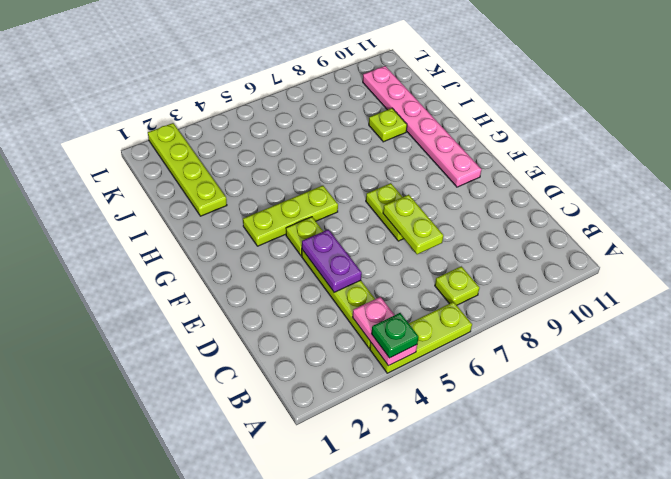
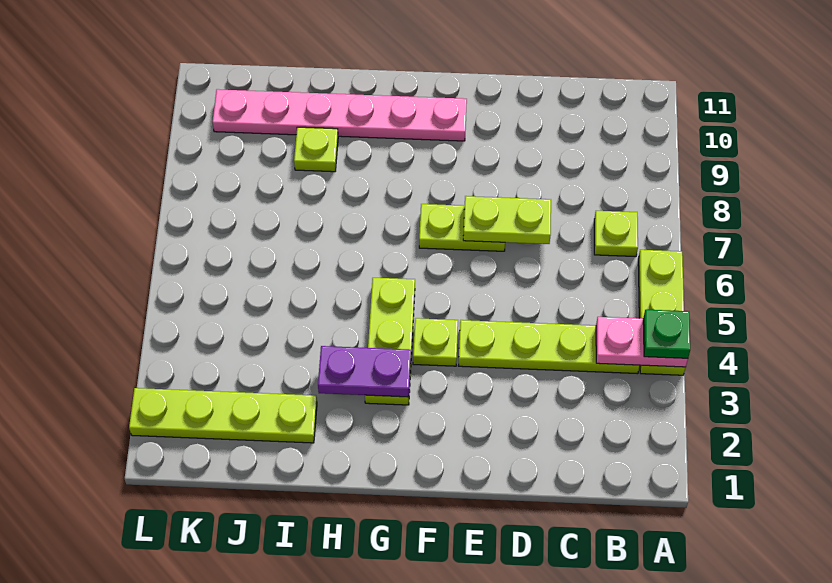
purple plate D4:E4 level 2 -> purple plate G3:H3 level 2

